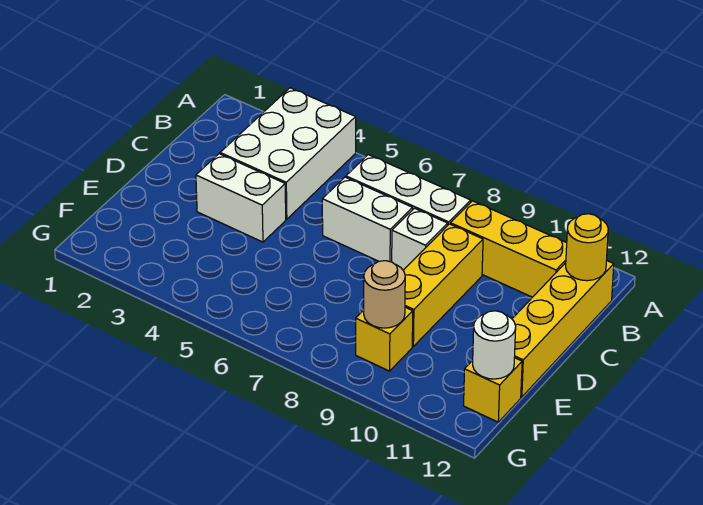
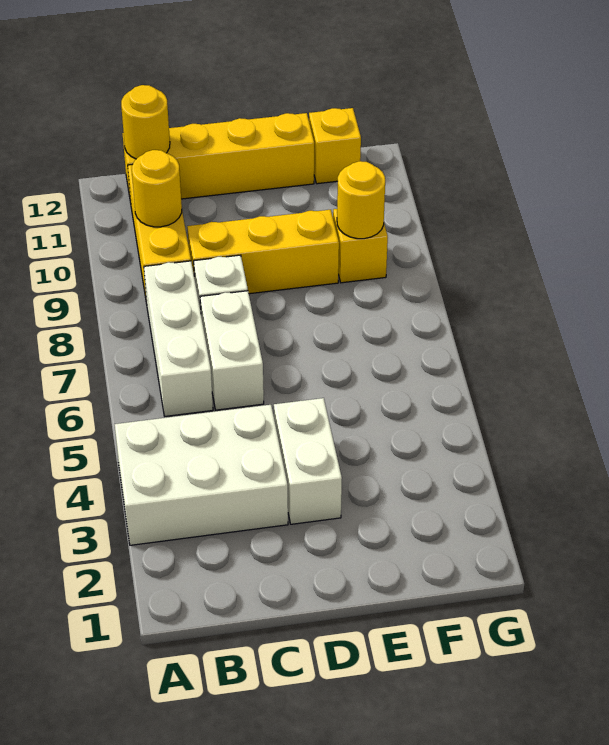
none -> yellow round brick B10 level 2
tan round brick F9 level 2 -> yellow round brick F9 level 2
white round brick F12 level 2 -> none

